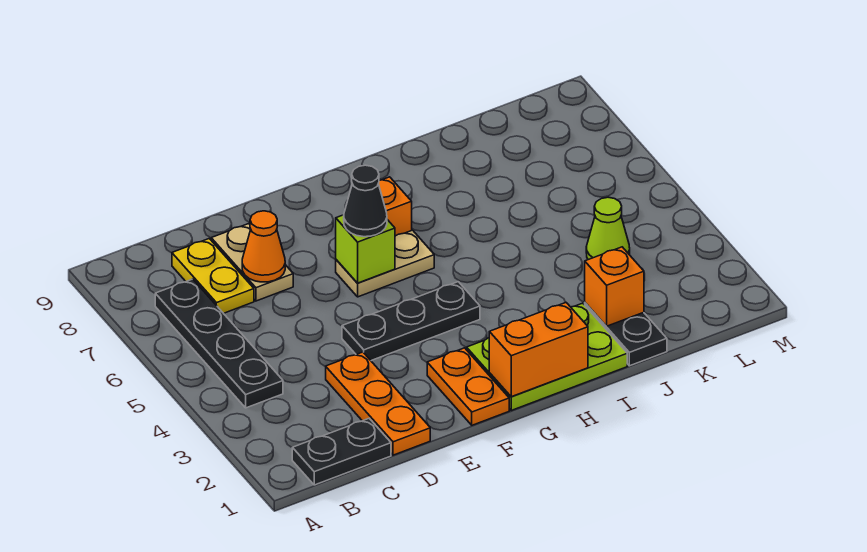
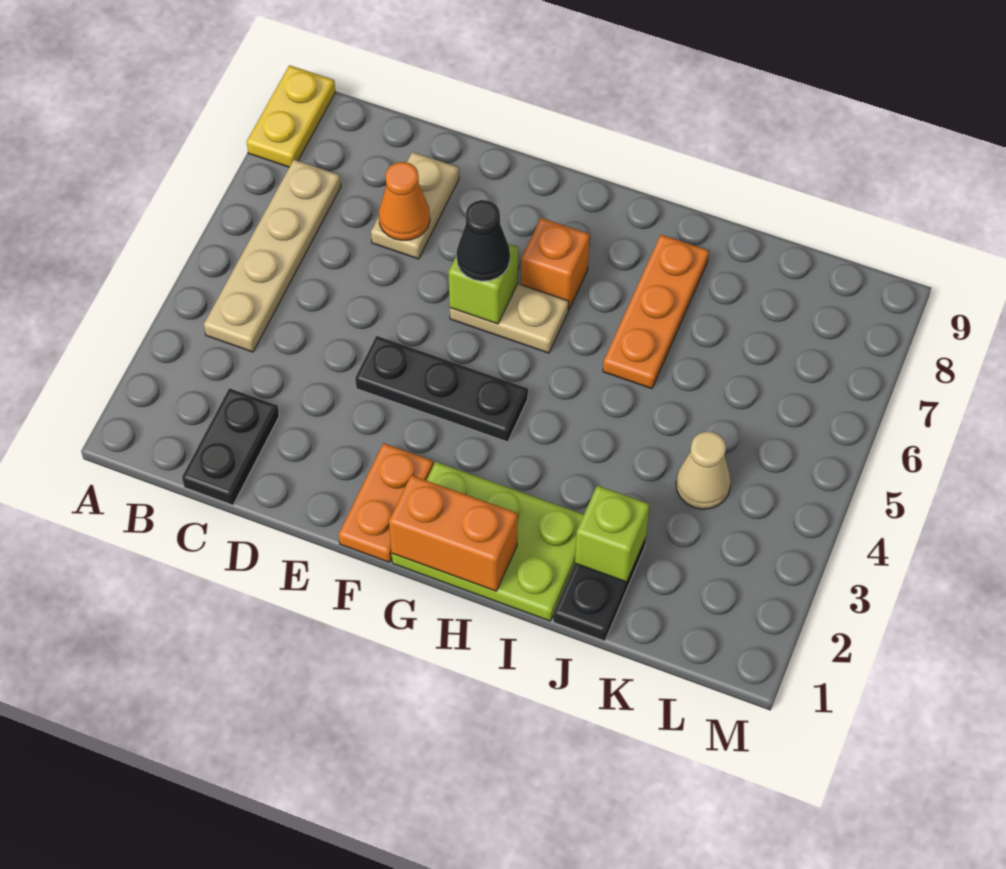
black plate B1:C1 level 1 -> black plate C1:C2 level 1
black plate B4:B7 level 1 -> tan plate B4:B7 level 1
yellow plate C7:C8 level 1 -> yellow plate A8:A9 level 1
orange plate D1:D3 level 1 -> orange plate I6:I8 level 1
orange brick J2 level 2 -> lime brick J2 level 2
lime cone K4 level 1 -> tan cone K4 level 1

